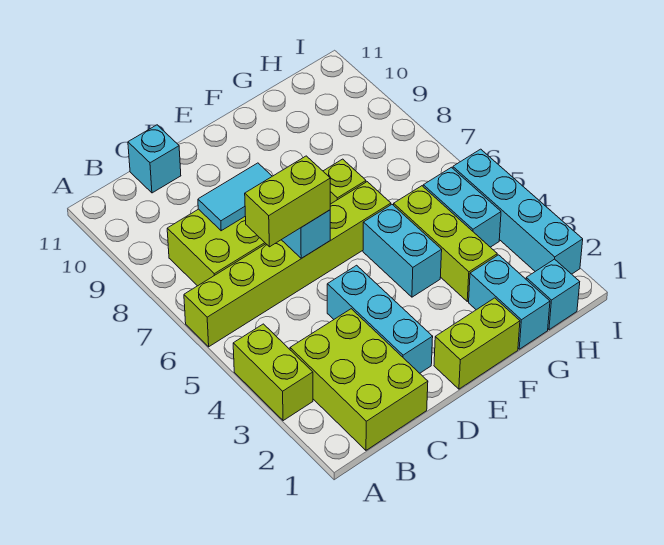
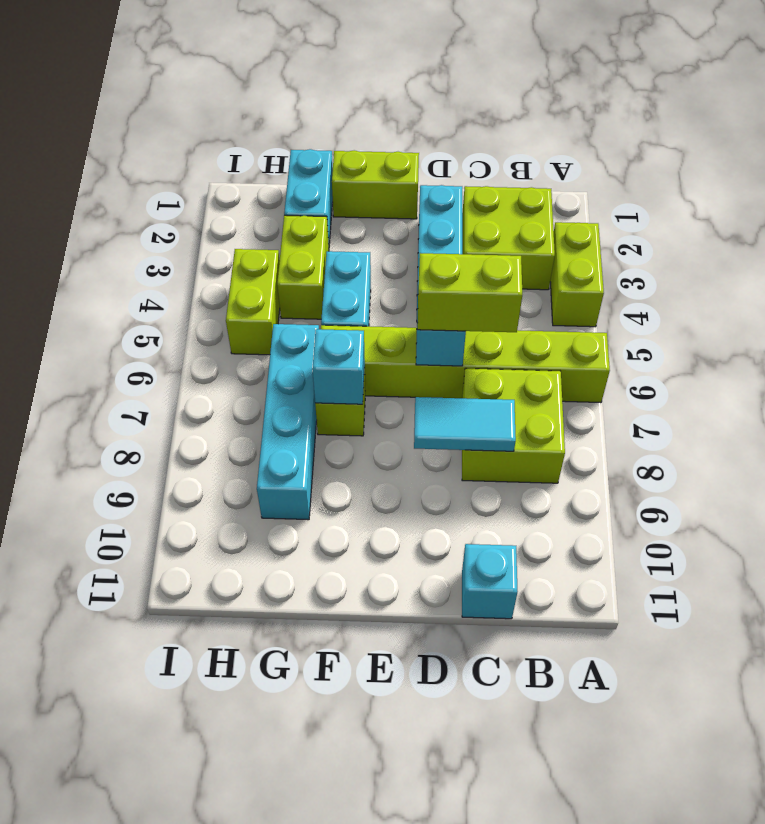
lime brick B1:C3 level 1 -> lime brick B2:C3 level 1
lime brick G3:G5 level 1 -> lime brick G3:G4 level 1
cyan brick H1 level 1 -> cyan brick F7 level 2
cyan brick H4:H5 level 1 -> lime brick H4:H5 level 1
cyan brick I2:I5 level 1 -> cyan brick G6:G9 level 1

